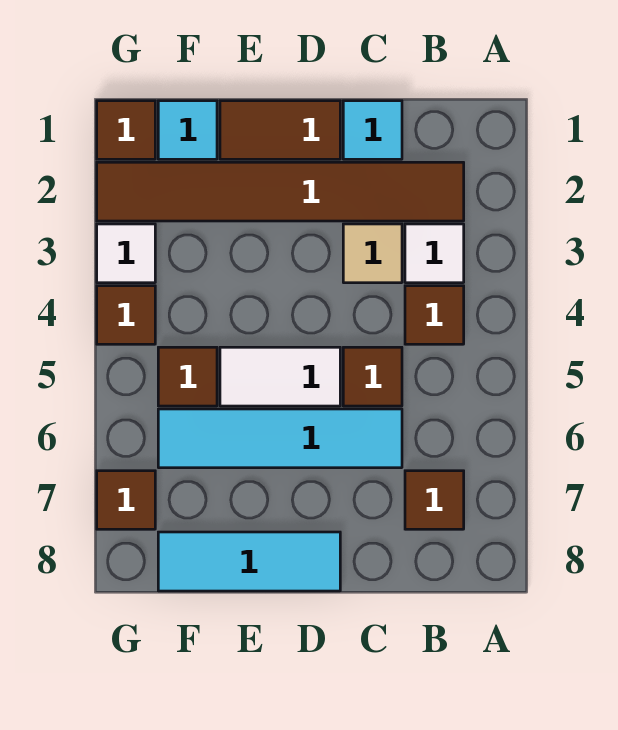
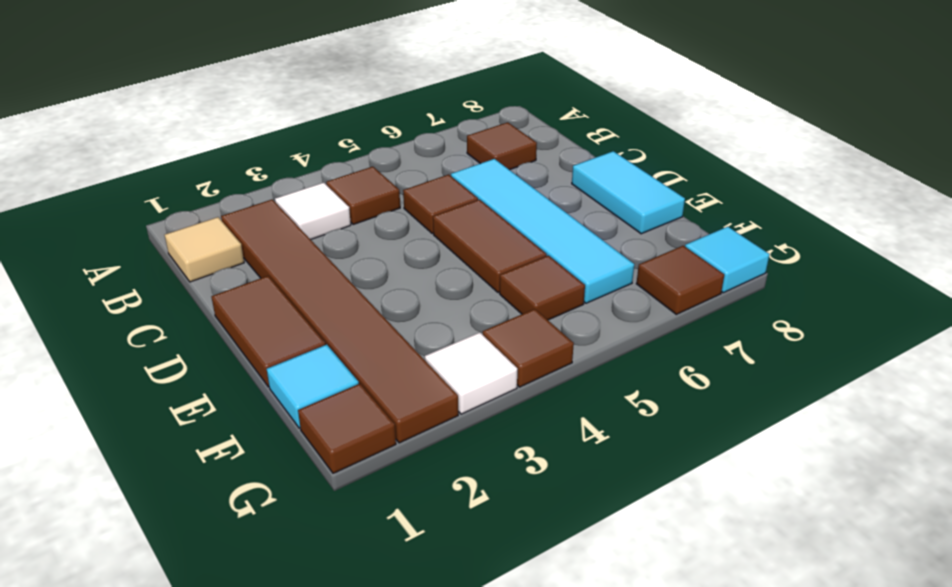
cyan tile C1 level 1 -> cyan tile G8 level 1
tan tile C3 level 1 -> tan tile B1 level 1
white tile D5:E5 level 1 -> brown tile D5:E5 level 1
cyan tile D8:F8 level 1 -> cyan tile D8:E8 level 1

